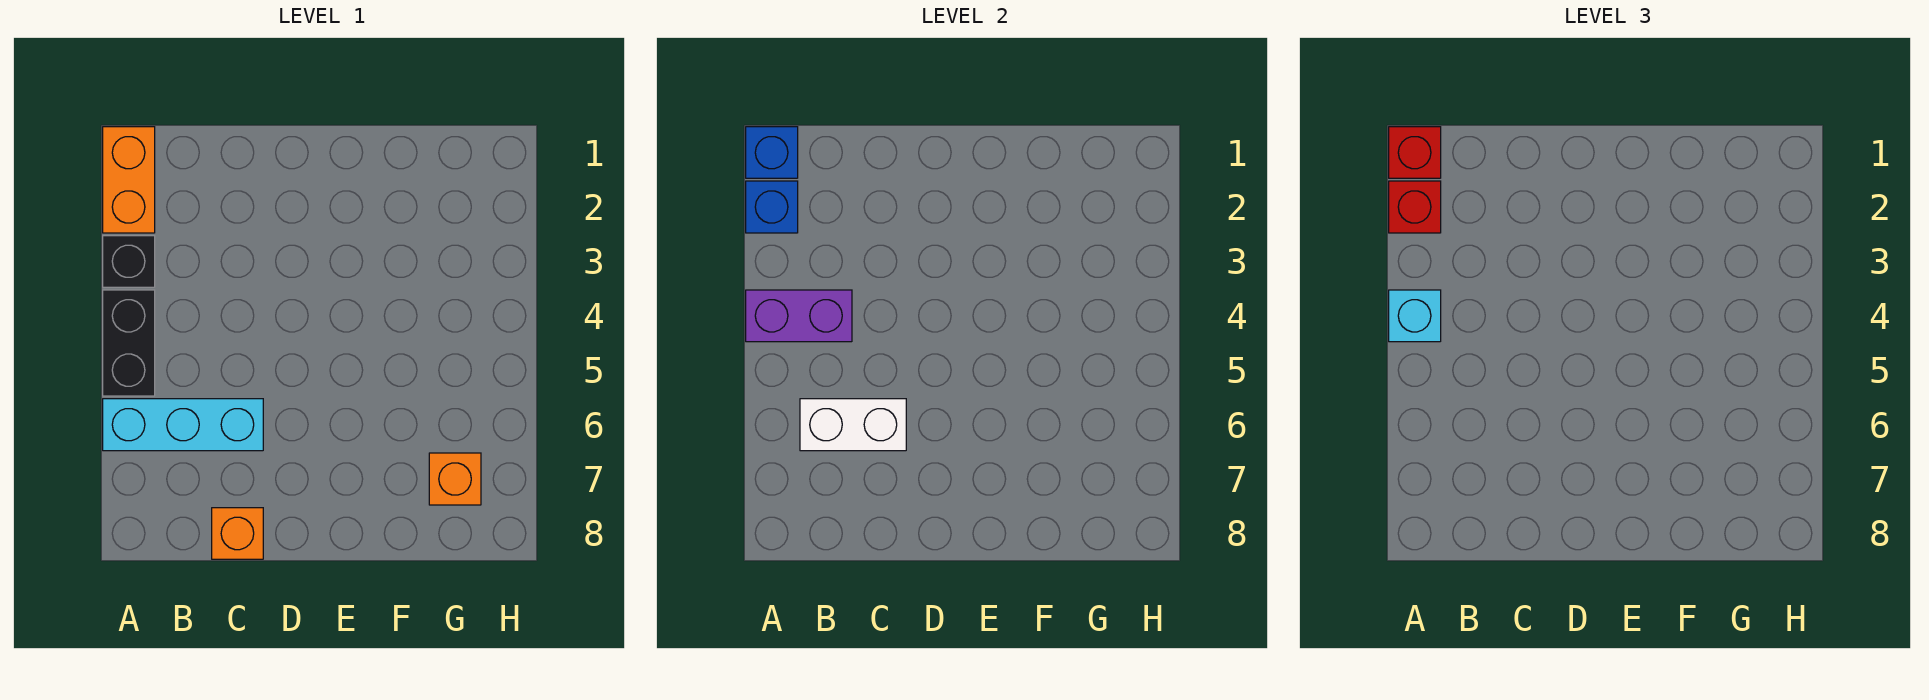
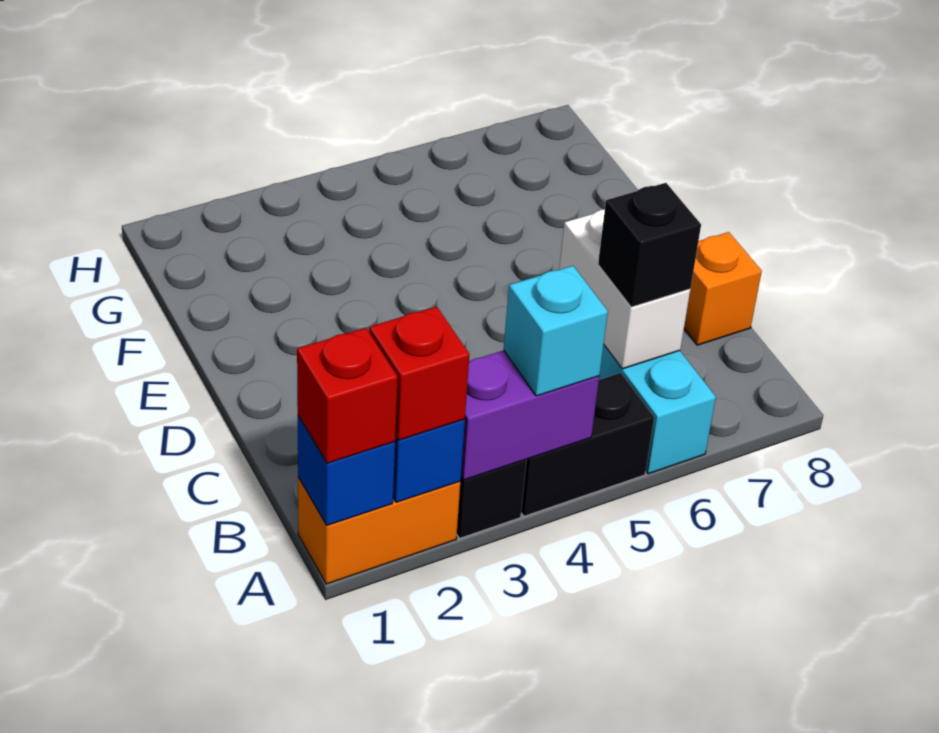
purple brick A4:B4 level 2 -> purple brick A3:A4 level 2
none -> black brick B6 level 3
orange brick G7 level 1 -> none

